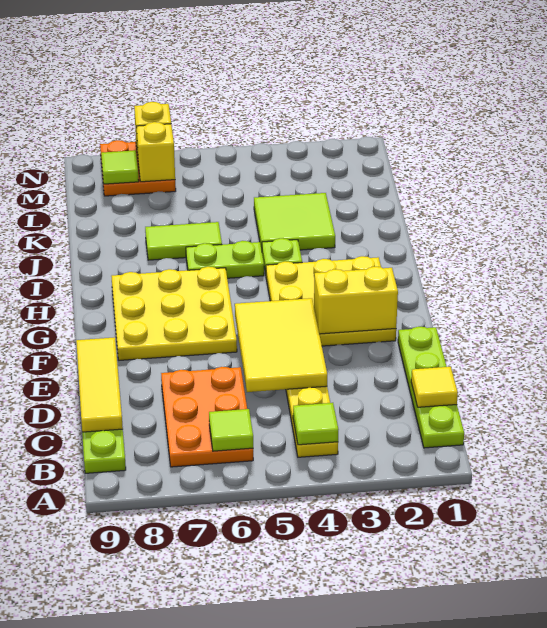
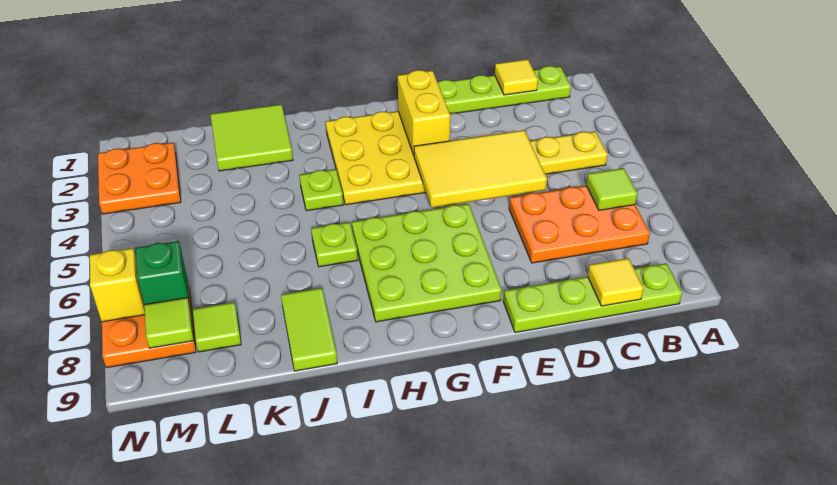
lime tile B4 level 2 -> lime tile L8 level 1
yellow tile C9:E9 level 2 -> yellow tile C9 level 2
yellow plate F6:H8 level 1 -> lime plate F6:H8 level 1
lime plate I5:I6 level 1 -> lime plate I6 level 1
lime tile J3:K4 level 1 -> lime tile J1:K2 level 1
lime tile J6:J7 level 1 -> lime tile J8:J9 level 1
none -> orange plate M2:N3 level 1
yellow brick M7 level 2 -> green brick M7 level 2

